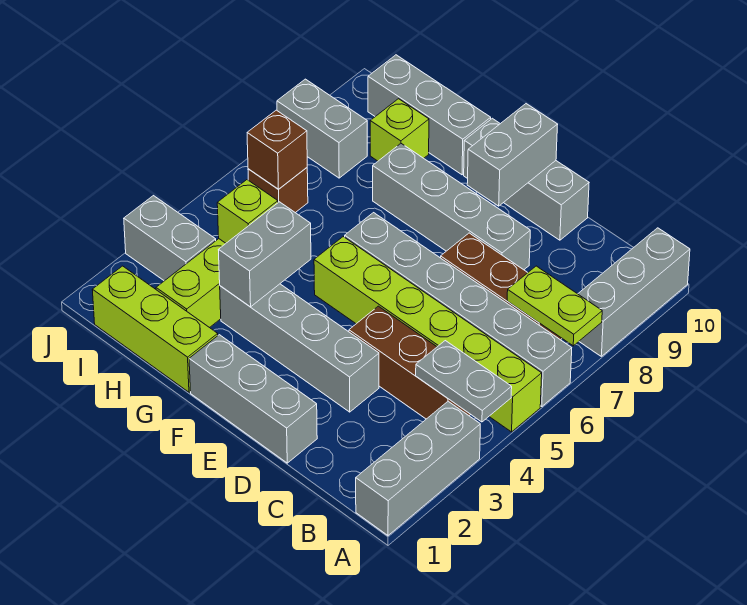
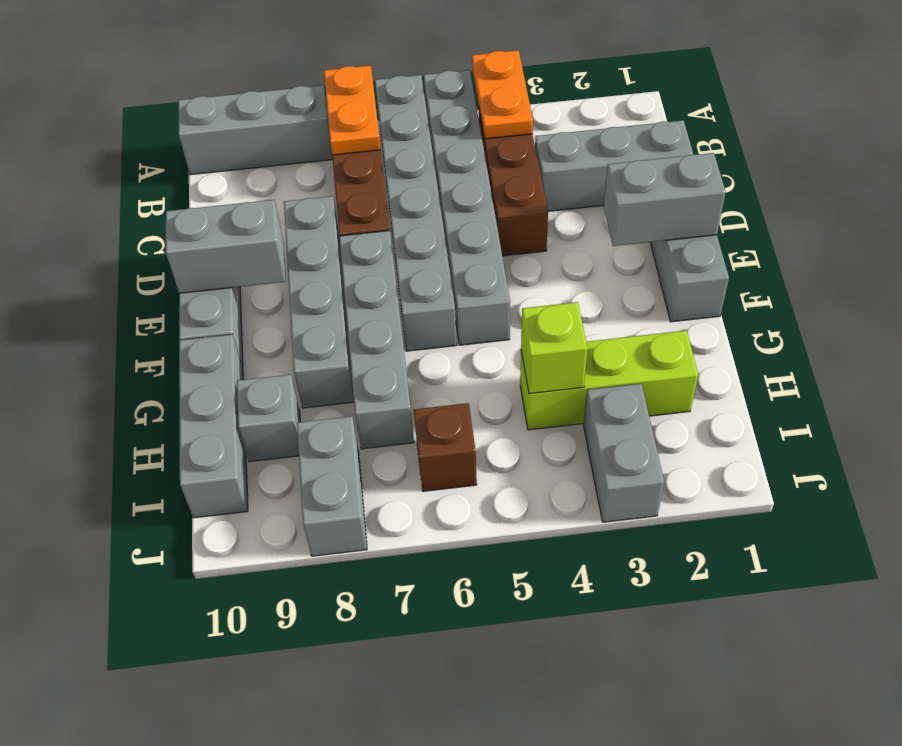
grey brick A1:A3 level 1 -> grey brick C1:C3 level 1
grey plate A4:B4 level 2 -> orange plate A4:B4 level 2
lime brick A5:F5 level 1 -> grey brick A5:F5 level 1
lime plate A7:B7 level 2 -> orange plate A7:B7 level 2
grey brick D3:G3 level 1 -> grey brick E7:H7 level 1
lime brick G1:I1 level 1 -> none
grey brick G3:G4 level 2 -> grey brick E1:E2 level 2
lime brick H9 level 1 -> grey brick H9 level 1
brown brick I6 level 2 -> none

